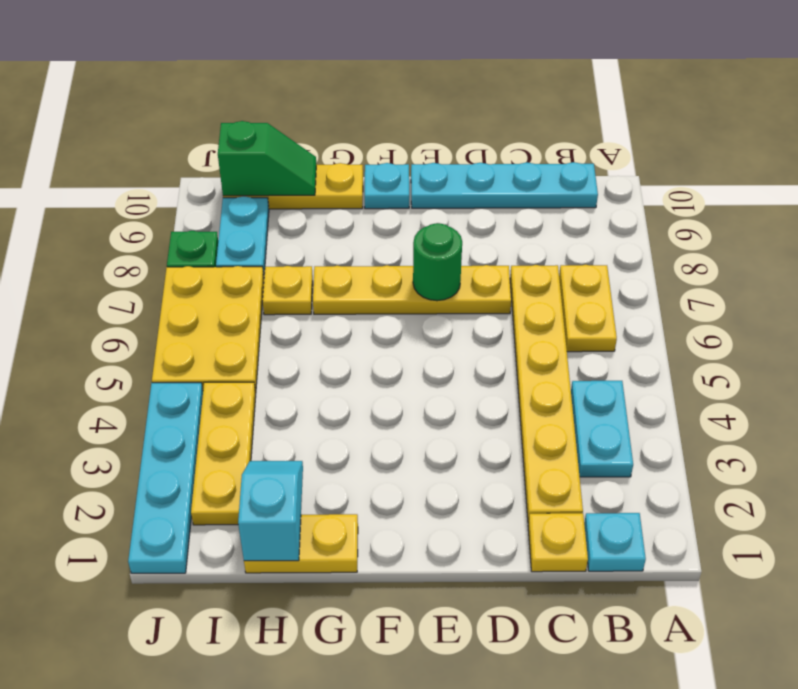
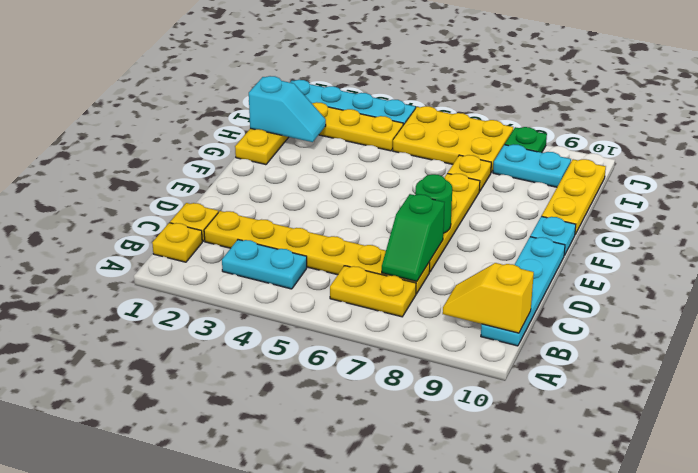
cyan plate B1 level 1 -> yellow plate B1 level 1
none -> yellow slope B9:B10 level 2 top 10
green slope H10:I10 level 2 top I -> green slope C7:D7 level 2 top D

